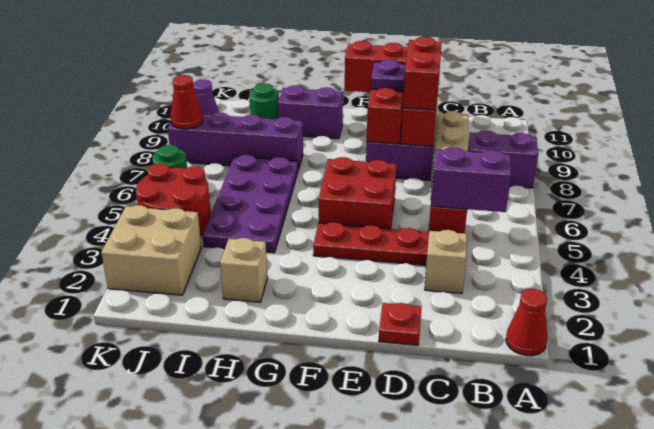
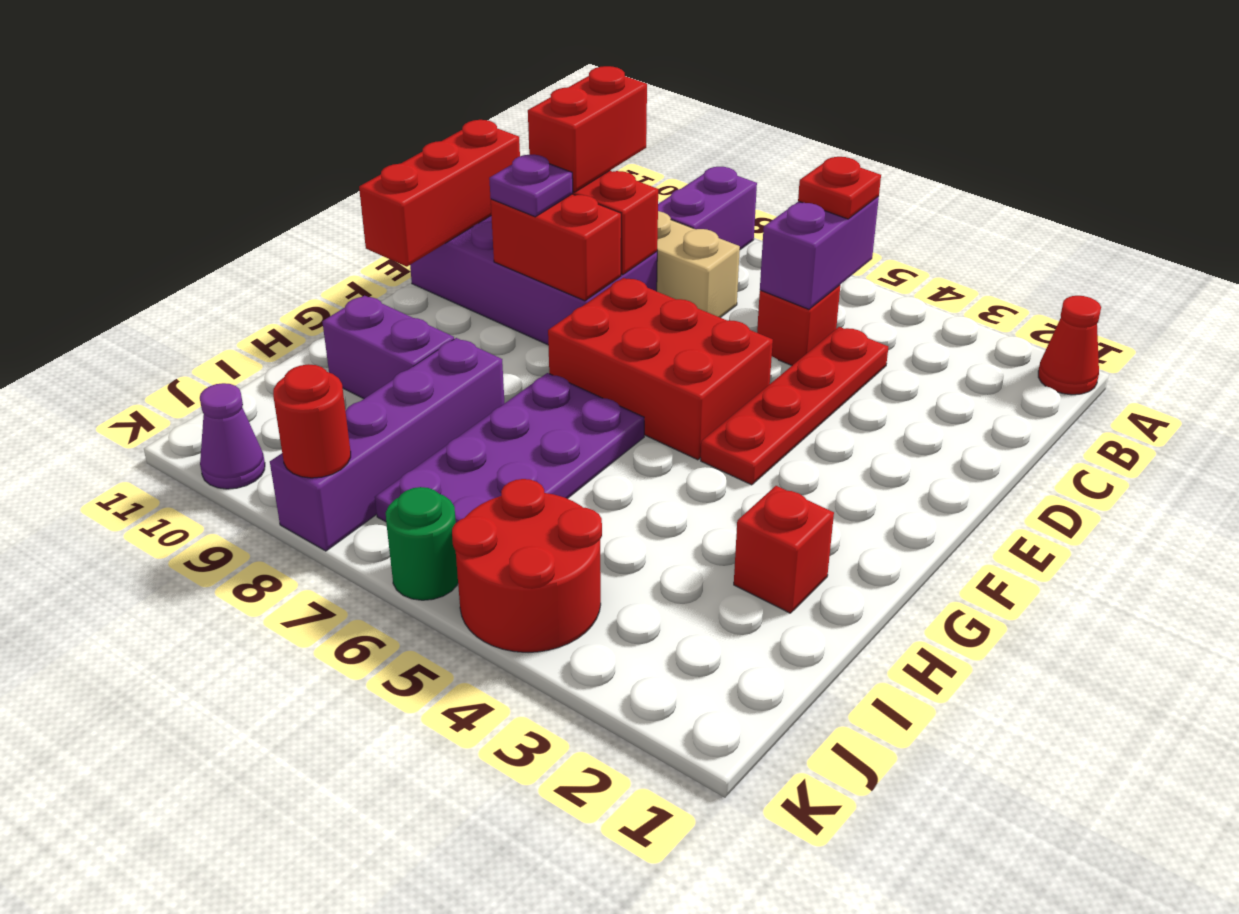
tan brick C3 level 1 -> none
red plate D1 level 1 -> red plate B5 level 3
red brick D8:D9 level 3 -> red brick C9:D9 level 3
red brick E5:F6 level 1 -> red brick E5:F7 level 1
purple brick G10:H10 level 1 -> purple brick H9:H10 level 1
tan brick H2 level 1 -> red brick H2 level 1
purple plate H4:I7 level 1 -> purple plate G6:J7 level 1
green round brick I10 level 1 -> none
tan brick J2:K3 level 1 -> none
red cone K8 level 2 -> red round brick K8 level 2

